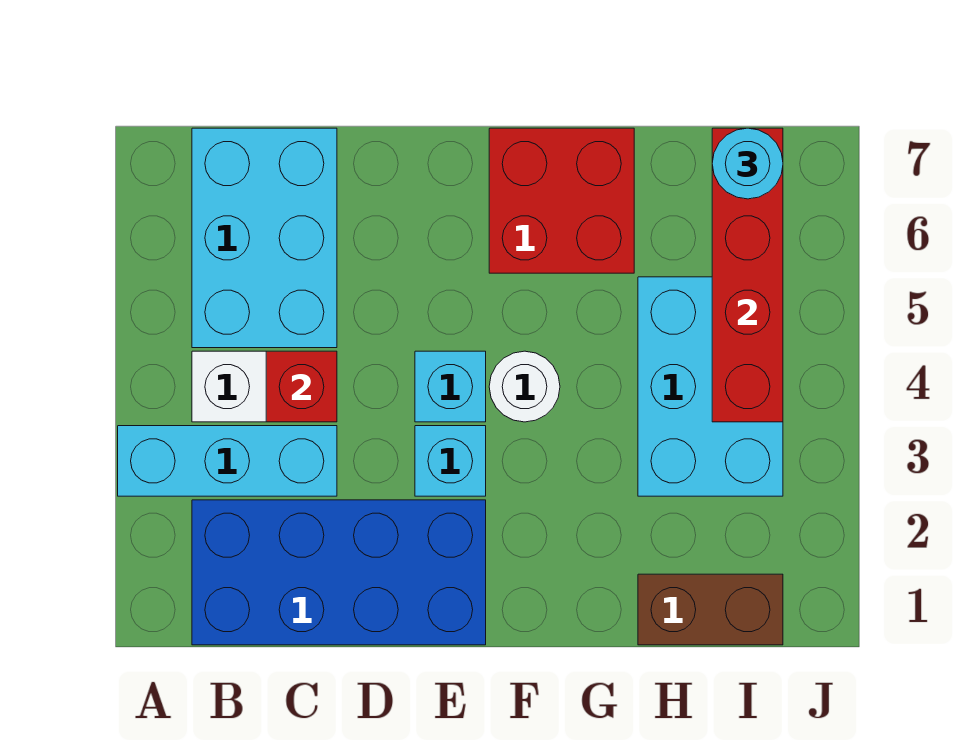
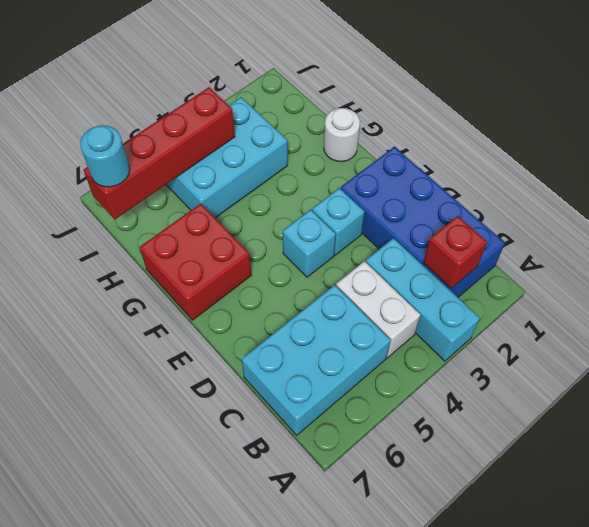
red brick C4 level 2 -> red brick B2 level 2
white round brick F4 level 1 -> white round brick G1 level 1
brown brick H1:I1 level 1 -> none

